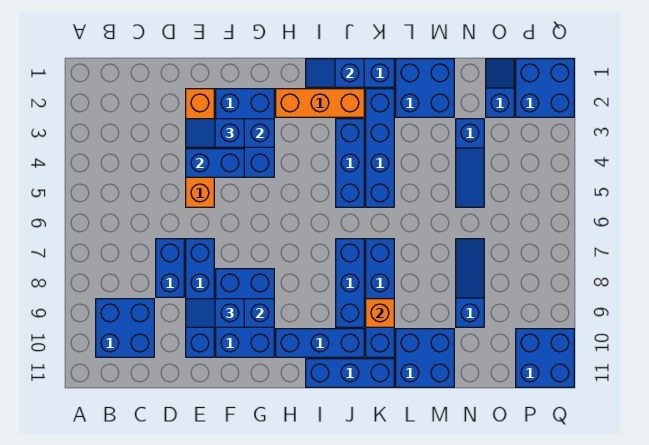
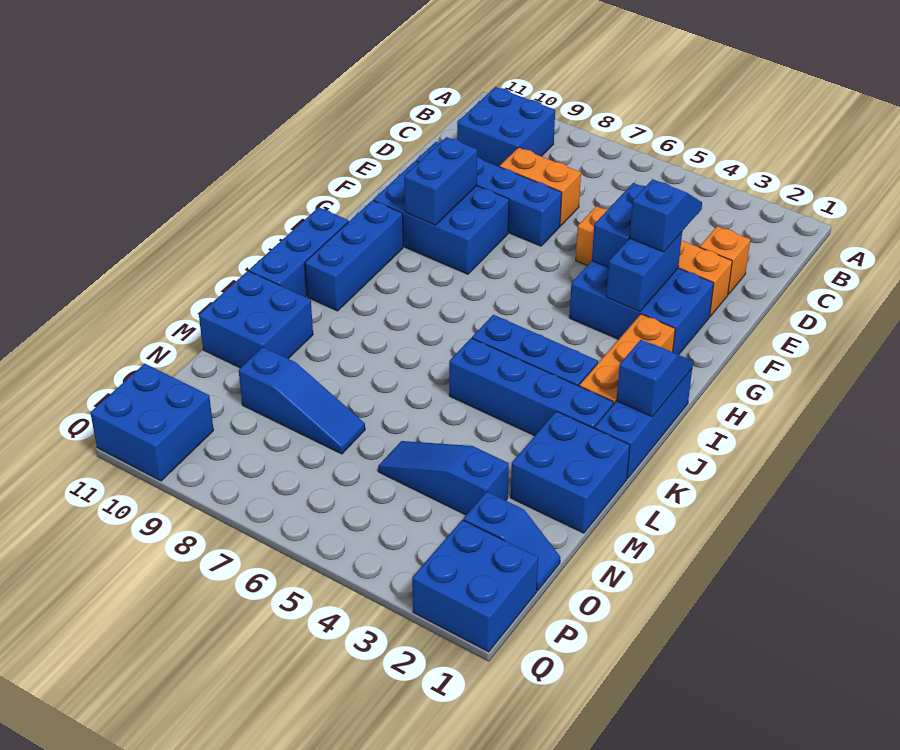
blue brick D7:D8 level 1 -> orange brick D7:D8 level 1
blue slope E9:F9 level 3 top F -> none
blue brick J7:J9 level 1 -> none
blue brick K7:K10 level 1 -> none
orange brick K9 level 2 -> orange brick D2 level 1

